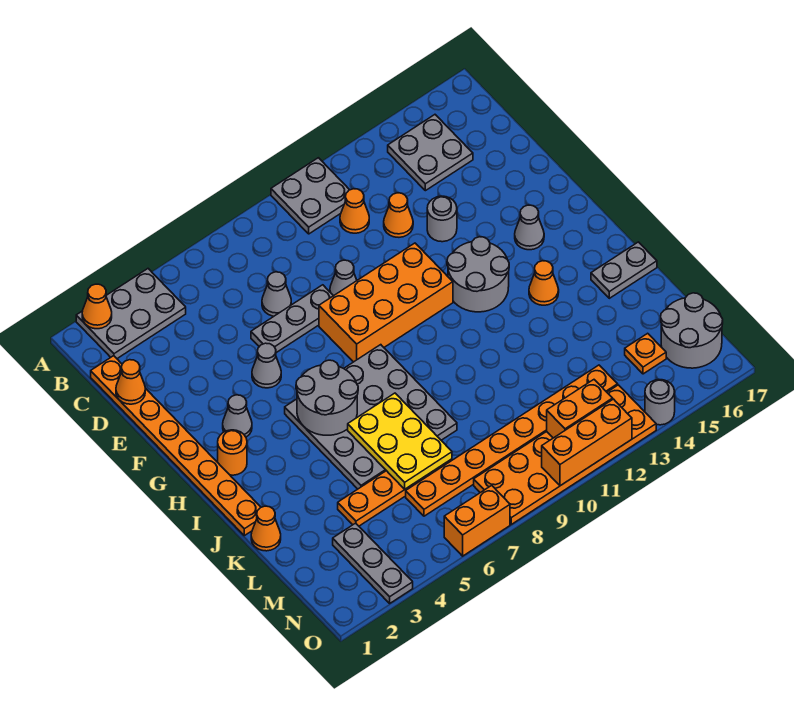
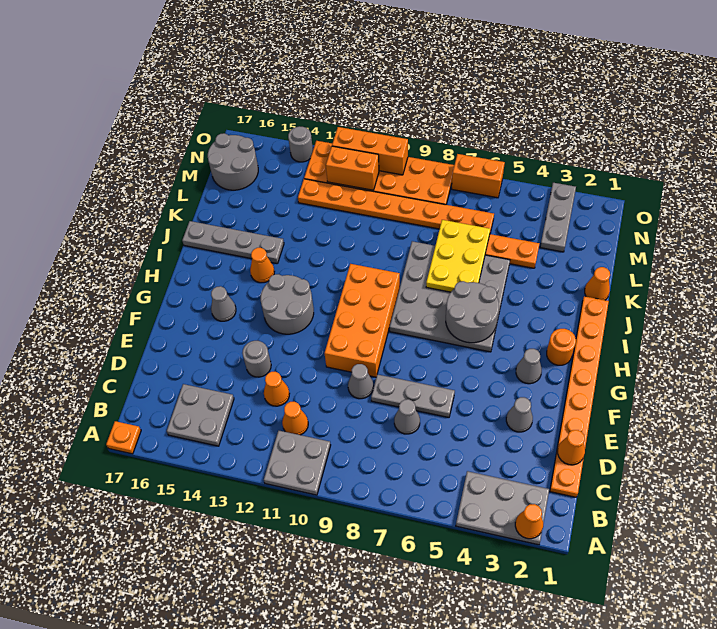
grey cone F5 level 1 -> grey cone E3 level 1
orange brick F8:G11 level 1 -> orange brick F9:I10 level 1
grey plate J16:J17 level 1 -> grey plate J14:J17 level 1
orange plate M15 level 1 -> orange plate A17 level 1

